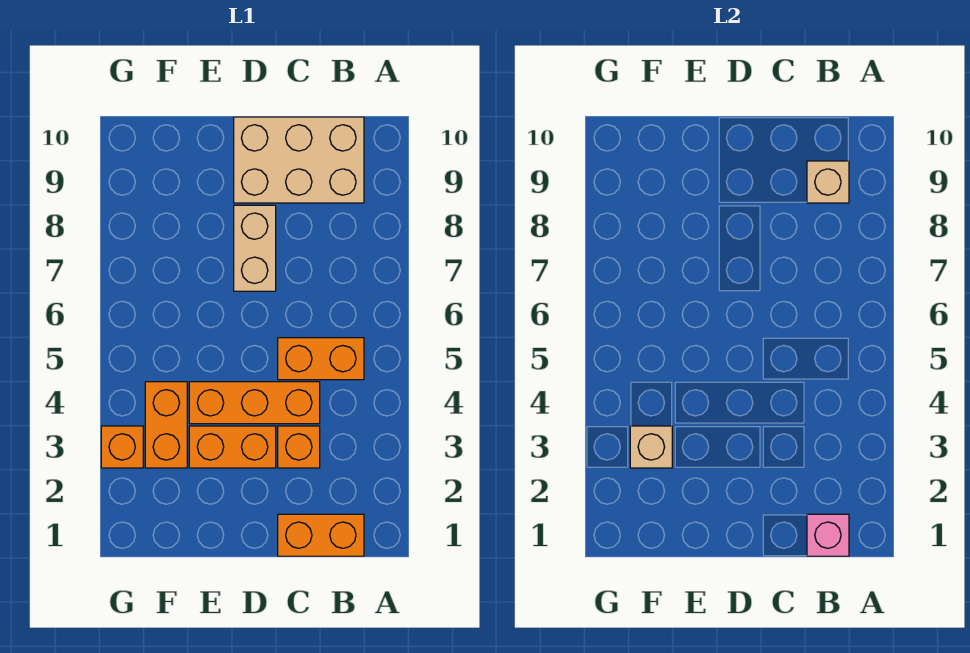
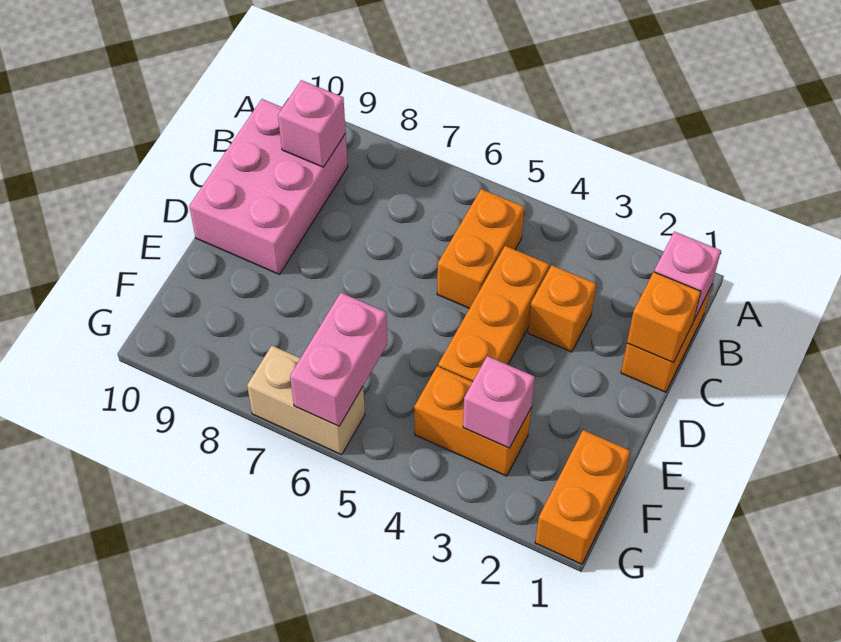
tan brick B9:D10 level 1 -> pink brick B9:D10 level 1
tan brick B9 level 2 -> pink brick B9 level 2
orange brick D3:E3 level 1 -> orange brick F1:G1 level 1
tan brick D7:D8 level 1 -> tan brick G6:G7 level 1
tan brick F3 level 2 -> pink brick F3 level 2
none -> pink brick F6:G6 level 2
orange brick G3 level 1 -> orange brick C1 level 2

